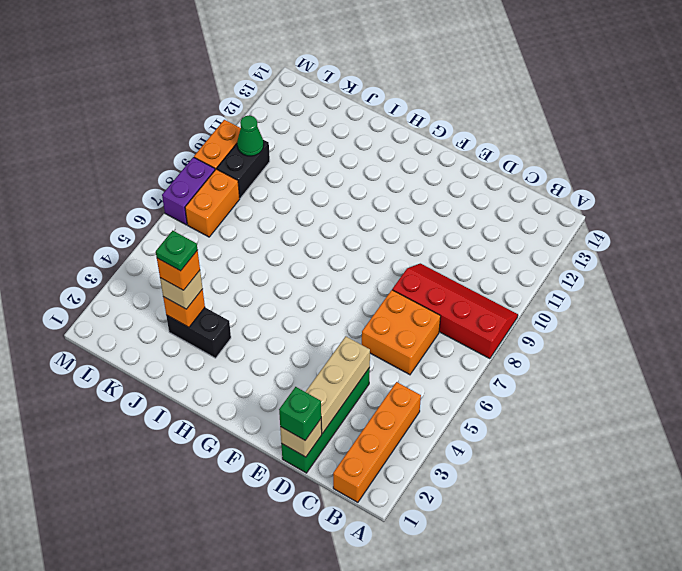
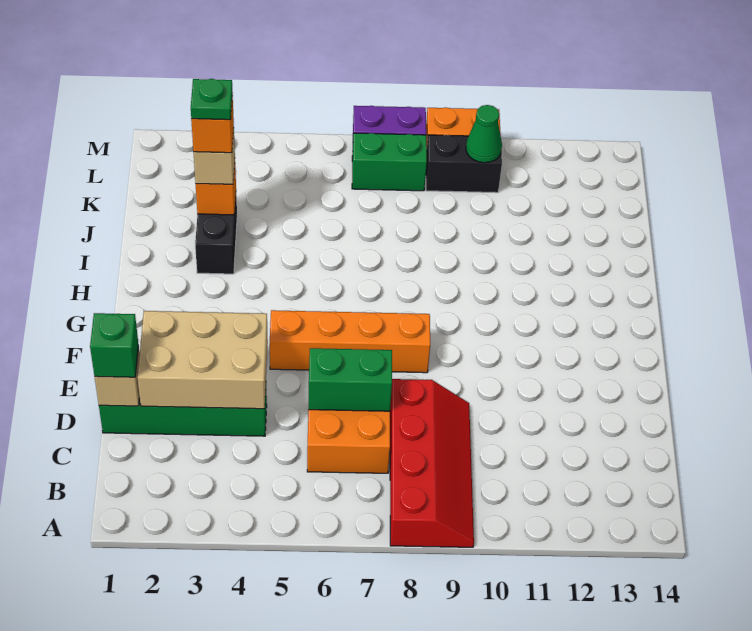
orange brick B1:B4 level 1 -> orange brick F5:F8 level 1
tan brick D2:D4 level 2 -> tan brick D2:E4 level 2
none -> green brick D6:D7 level 2
orange brick L7:L8 level 1 -> green brick L7:L8 level 1

